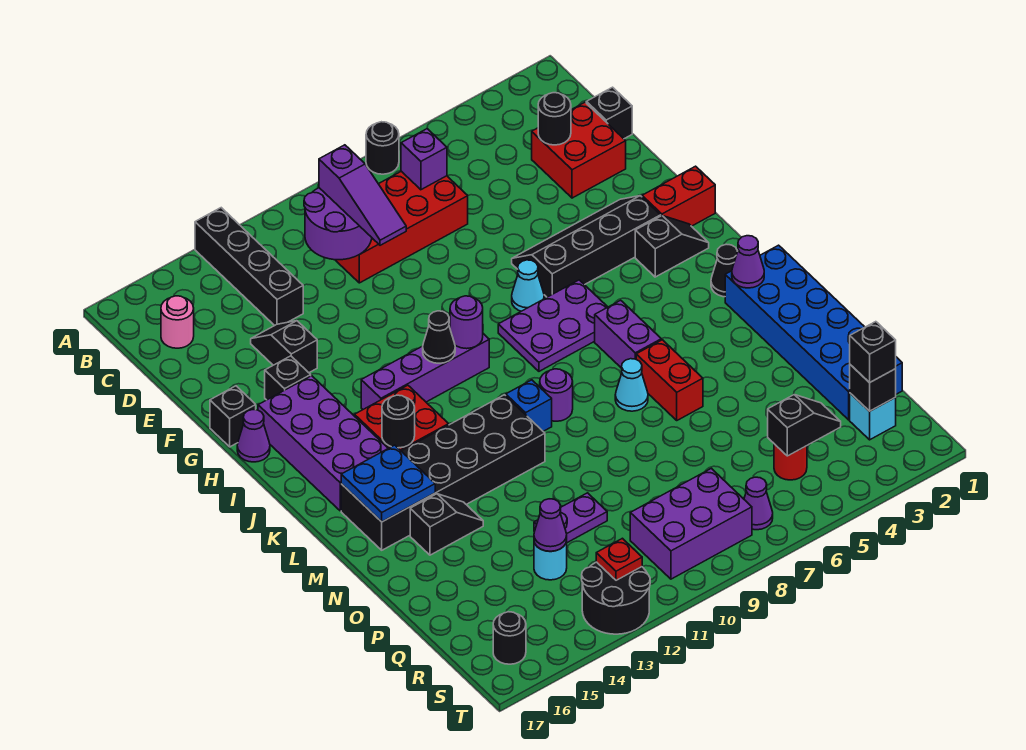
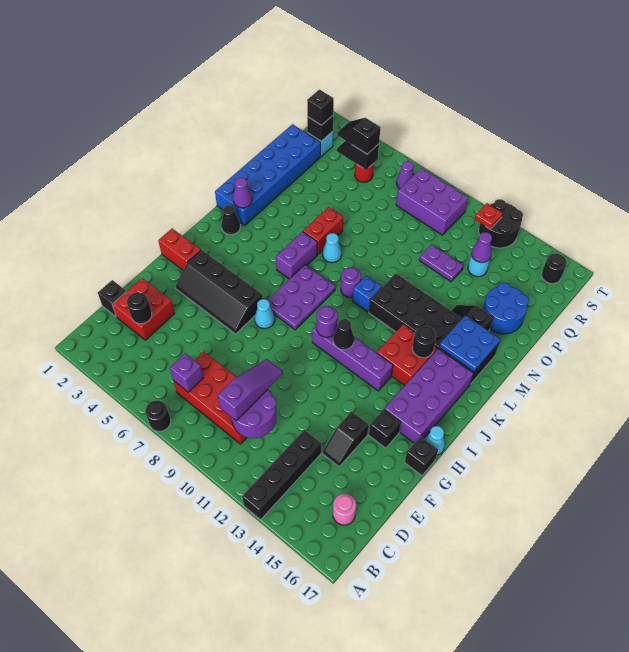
purple cone H17 level 1 -> cyan cone H17 level 1
black slope I2:I3 level 1 top 3 -> black slope R4:R5 level 3 top 5
purple plate I6:J8 level 1 -> purple plate I7:K8 level 1
none -> blue round brick O15:P16 level 1

